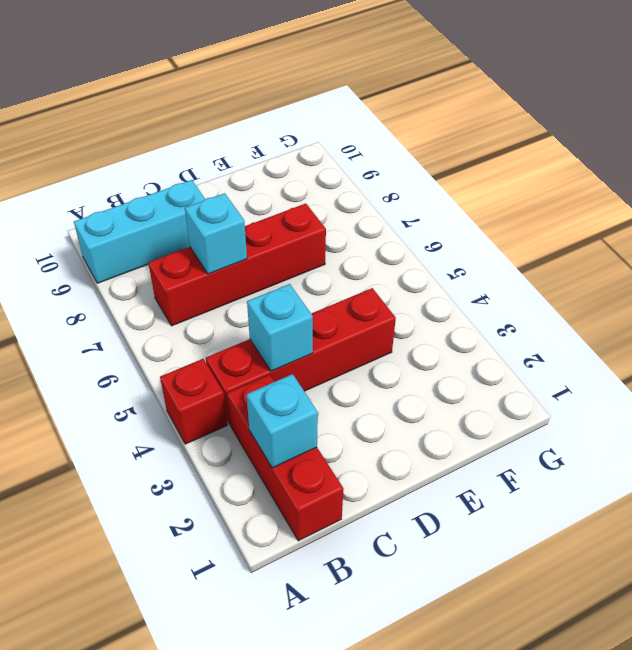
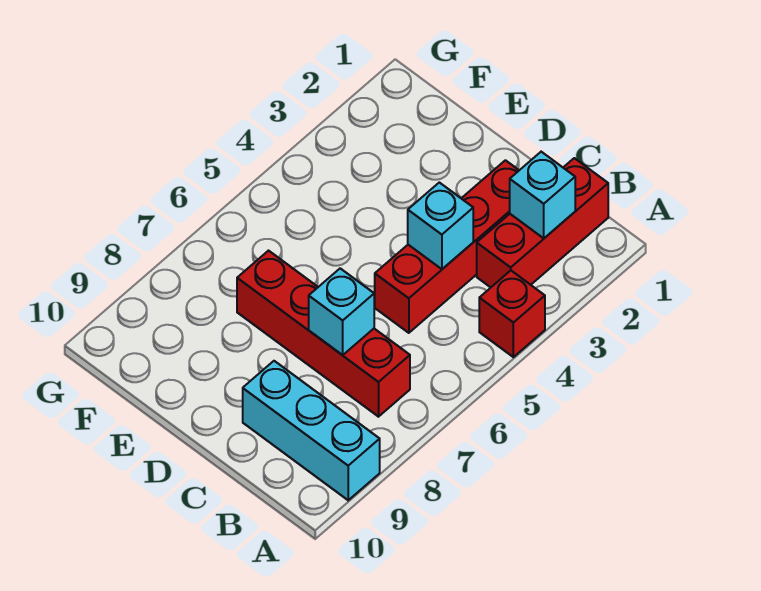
red brick B4:E4 level 1 -> red brick C2:C5 level 1

